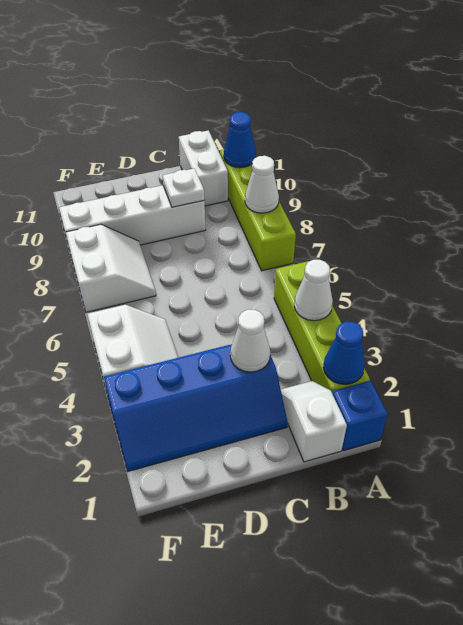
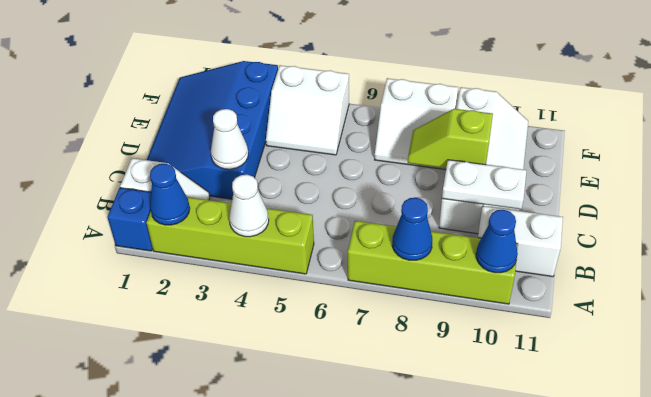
white cone A8 level 2 -> blue cone A8 level 2
blue slope C2:F3 level 1 top 3 -> blue slope C1:F3 level 1 top 3
white plate C9 level 2 -> white plate C9:C10 level 2
none -> lime slope D8:D9 level 2 top 9

